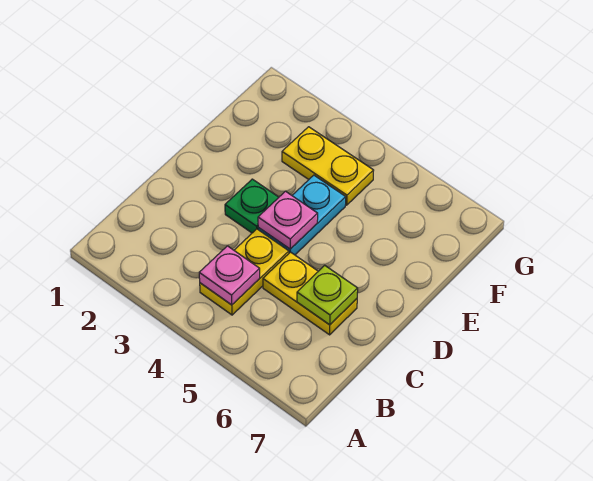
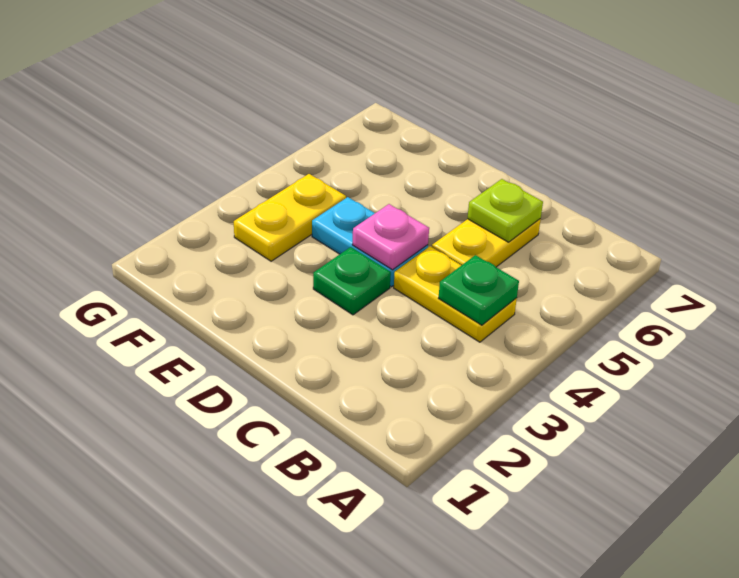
pink plate B4 level 2 -> green plate B4 level 2

